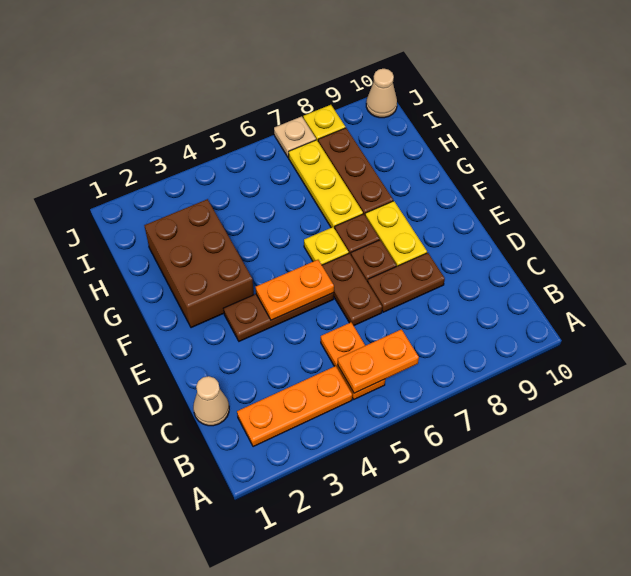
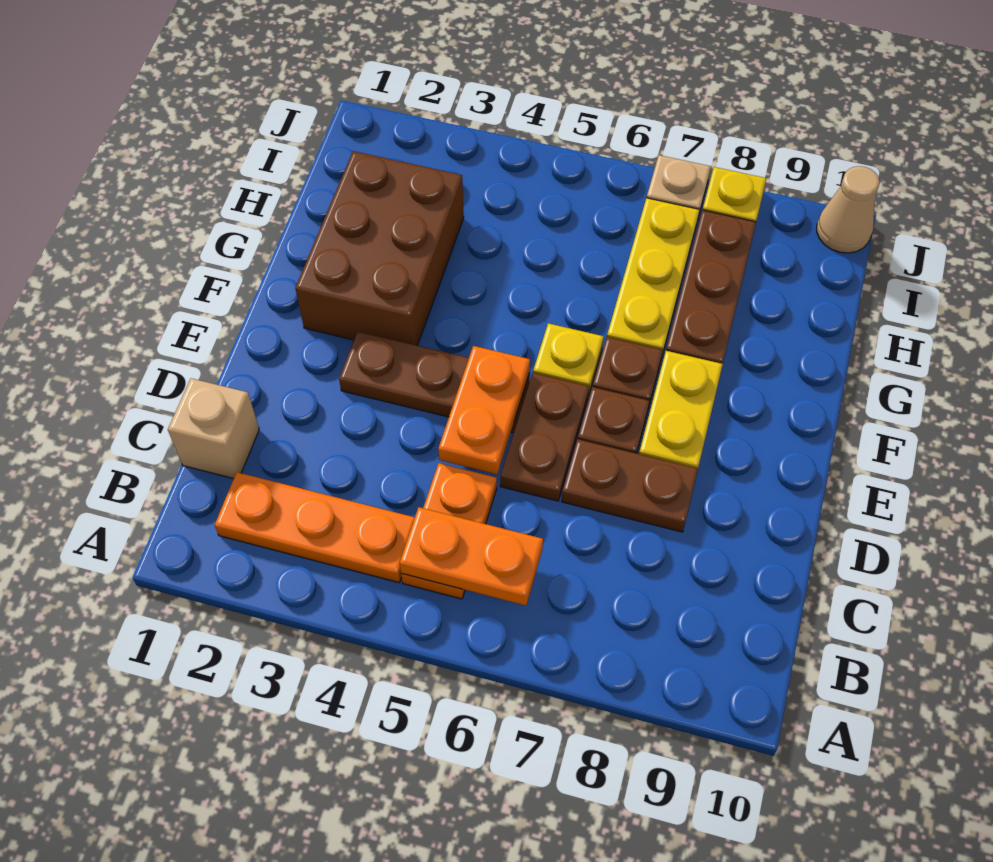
tan cone C1 level 1 -> tan brick C1 level 1
orange plate E4:E5 level 2 -> orange plate D5:E5 level 2

